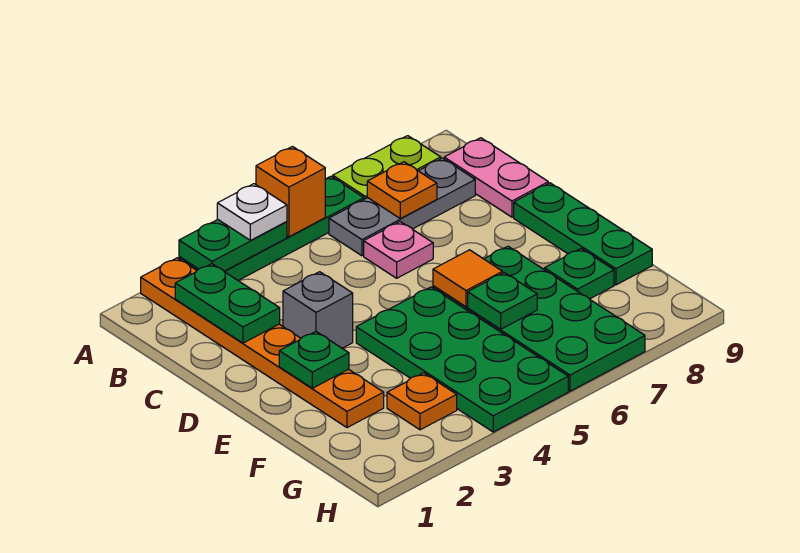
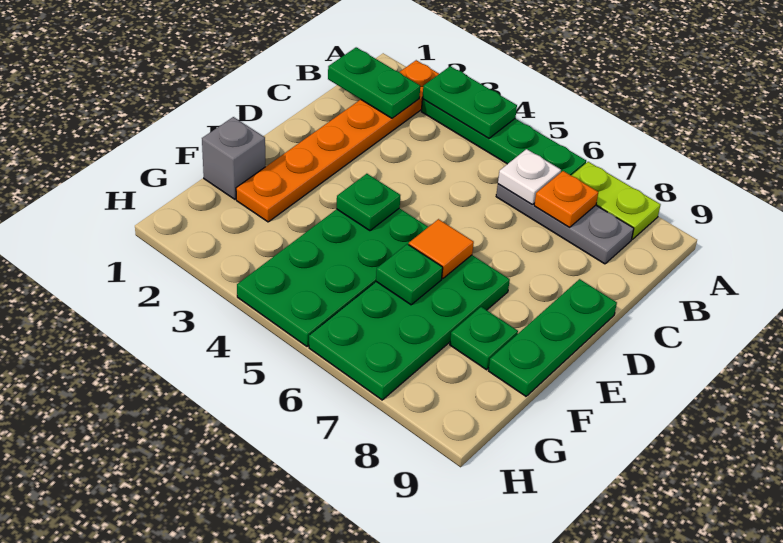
white plate A4 level 3 -> white plate B6 level 2
orange brick A5 level 2 -> none
green plate B2:C2 level 2 -> green plate B1:B2 level 2
pink plate B9:C9 level 1 -> none
pink plate C6 level 1 -> none
grey brick D3 level 1 -> grey brick F1 level 1
green plate E2 level 2 -> green plate E4 level 2
orange plate G3 level 1 -> none

